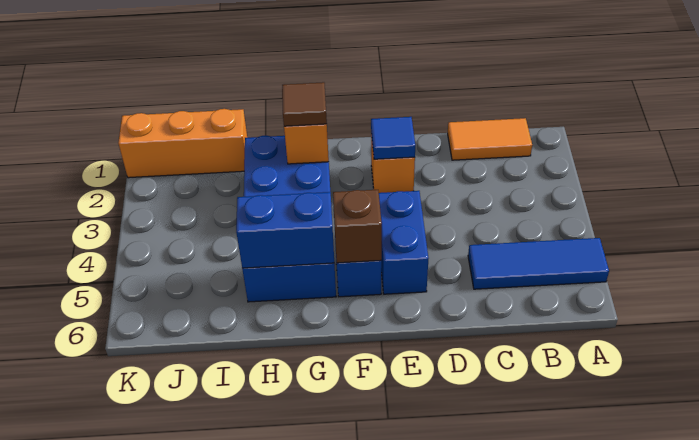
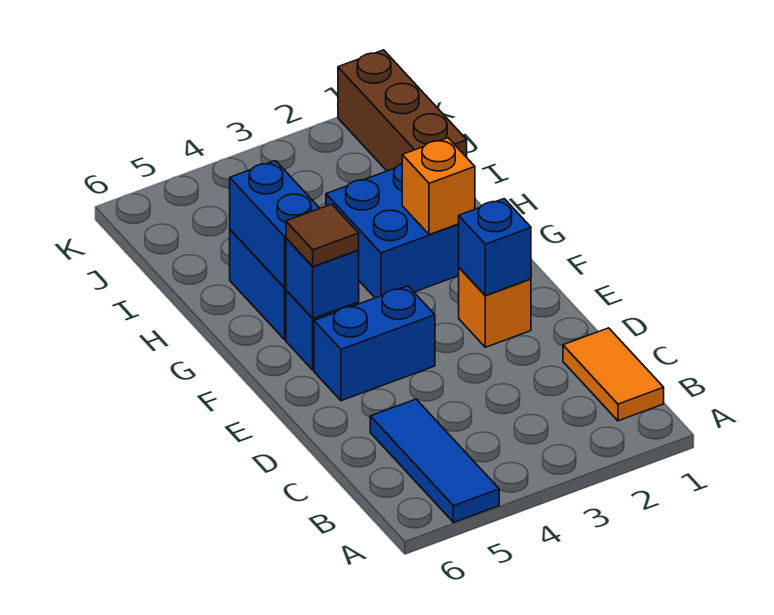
blue tile E2 level 2 -> blue brick E2 level 2
brown brick F5 level 2 -> blue brick F5 level 2
brown tile G2 level 3 -> brown tile F5 level 3
orange brick I1:K1 level 1 -> brown brick I1:K1 level 1

